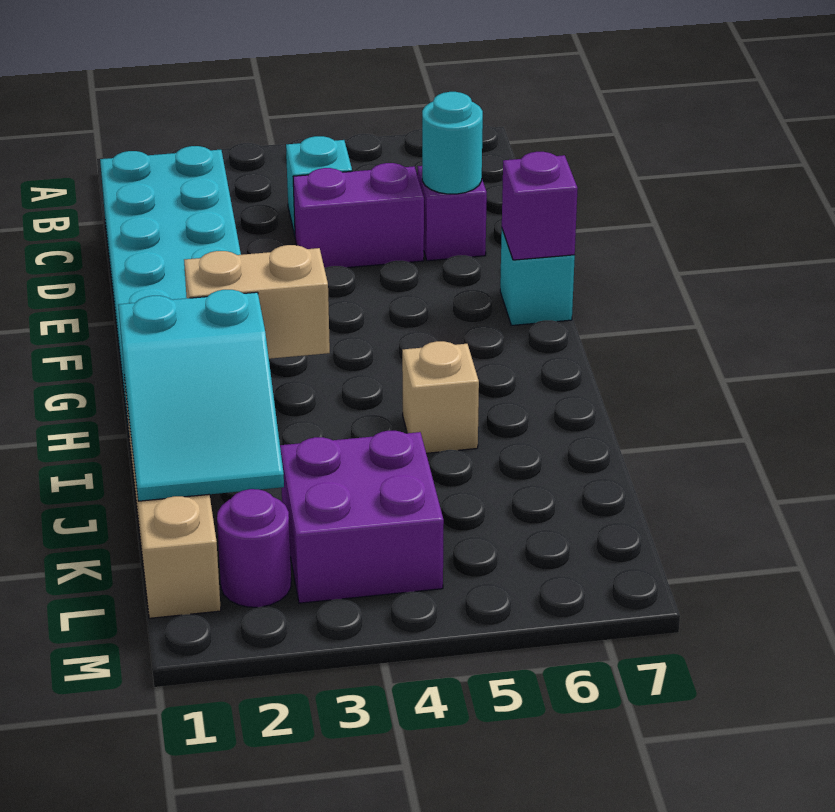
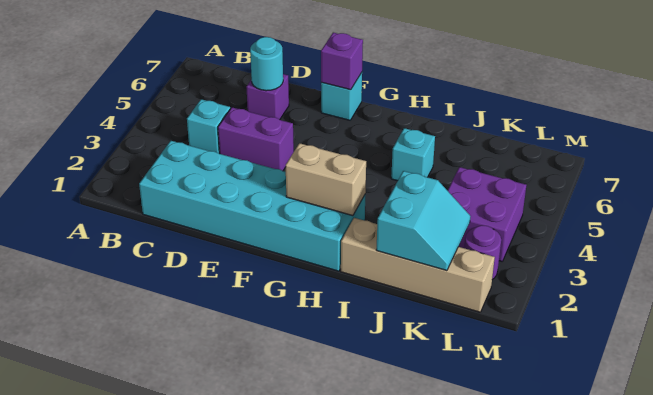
purple brick D4:D5 level 1 -> purple brick D4:E4 level 1
tan brick H2:H3 level 2 -> tan brick G2:H2 level 2
cyan slope I1:K2 level 2 top I -> cyan slope J1:K2 level 2 top J
tan brick I5 level 1 -> cyan brick I5 level 1

